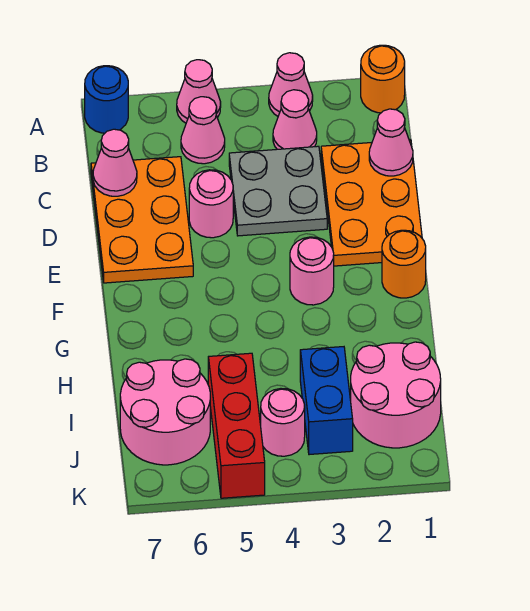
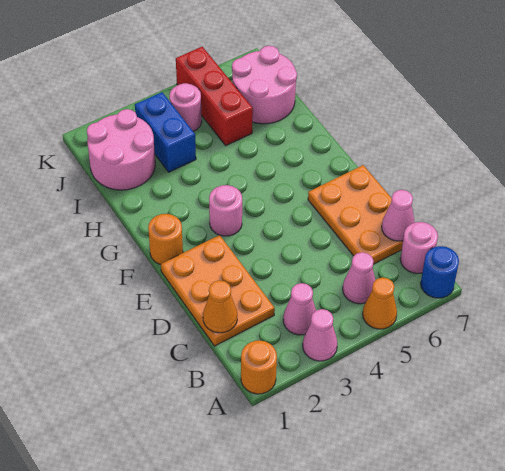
pink cone A5 level 1 -> orange cone A5 level 1
pink cone C1 level 2 -> orange cone C1 level 2
grey plate C3:D4 level 1 -> none
pink round brick D5 level 1 -> pink round brick B7 level 1

